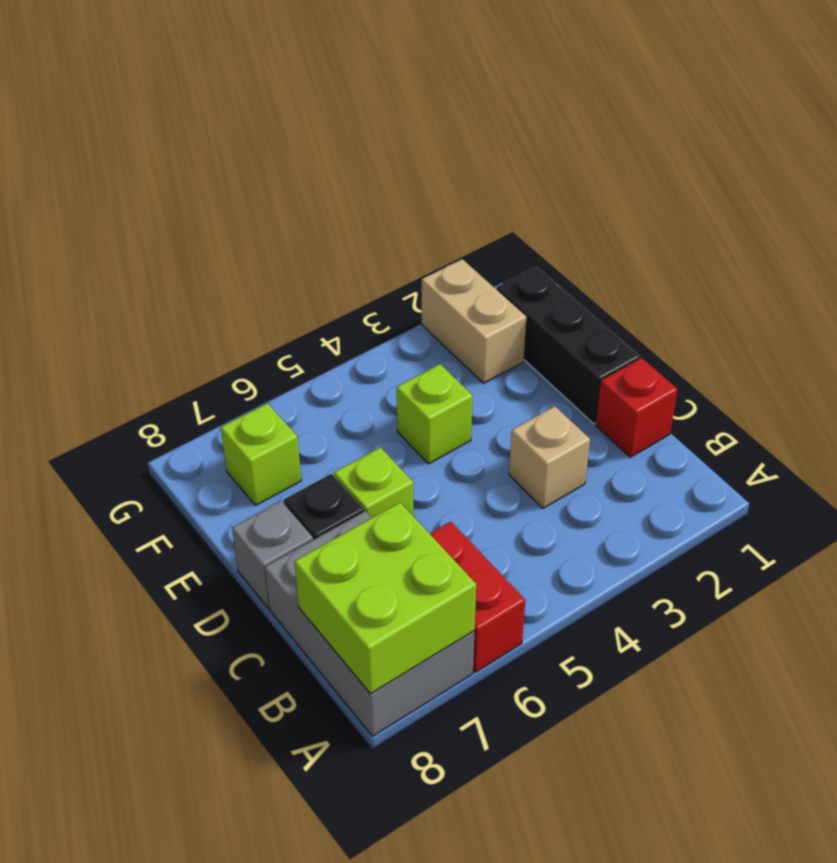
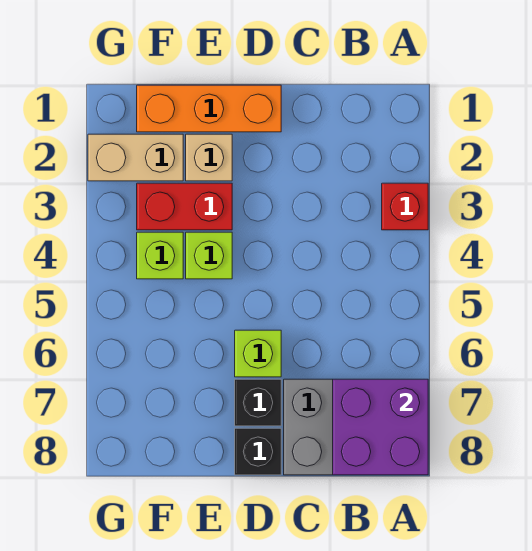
red brick A6:B6 level 1 -> red brick E3:F3 level 1
lime brick A7:B8 level 2 -> purple brick A7:B8 level 2
red brick C1 level 1 -> red brick A3 level 1
tan brick C3 level 1 -> tan brick E2 level 1
black brick D1:F1 level 1 -> orange brick D1:F1 level 1
grey brick D8 level 1 -> black brick D8 level 1
lime brick F7 level 1 -> lime brick F4 level 1

